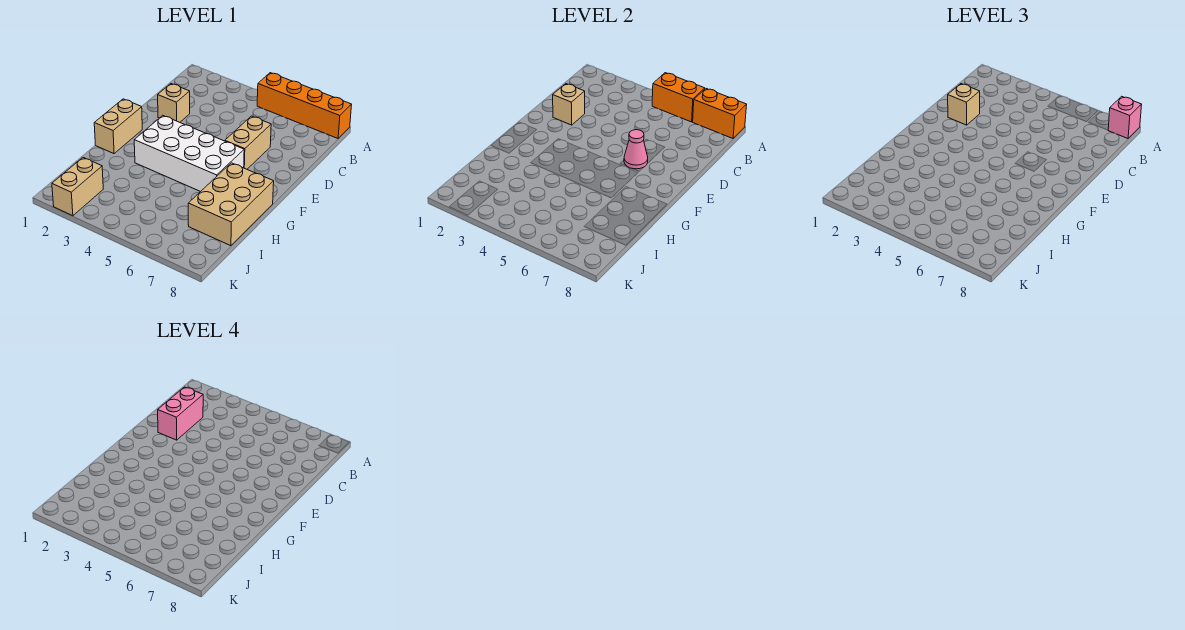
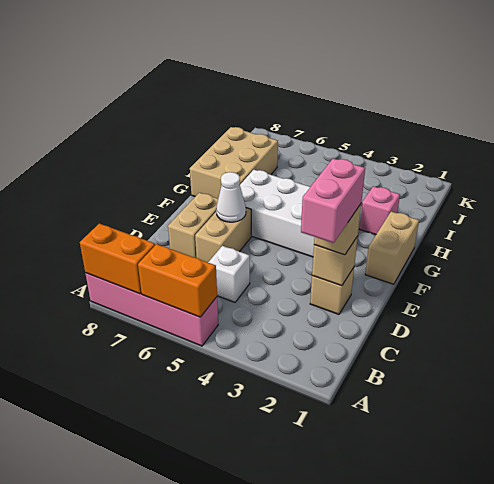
orange brick A5:A8 level 1 -> pink brick A5:A8 level 1
pink brick A8 level 3 -> pink brick H2 level 1
none -> white brick C5 level 1
pink cone E6 level 2 -> white cone E6 level 2
tan brick J2:K2 level 1 -> tan brick D7:E7 level 1

